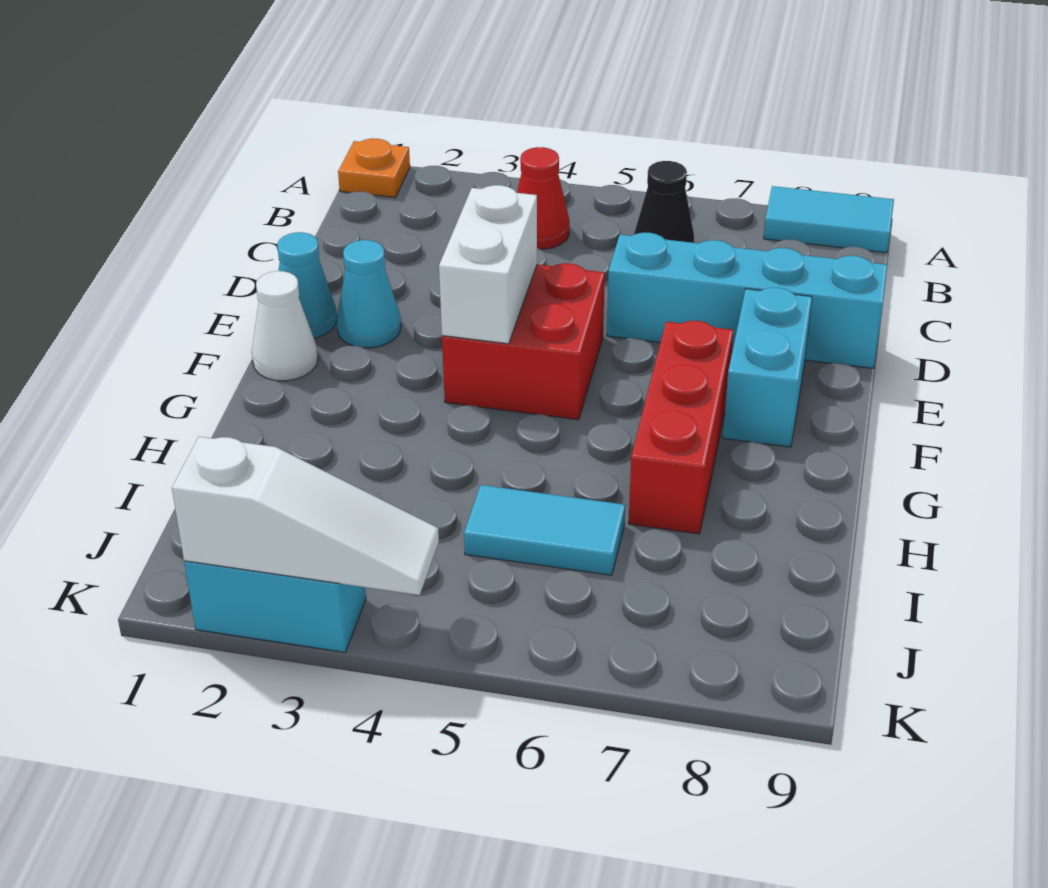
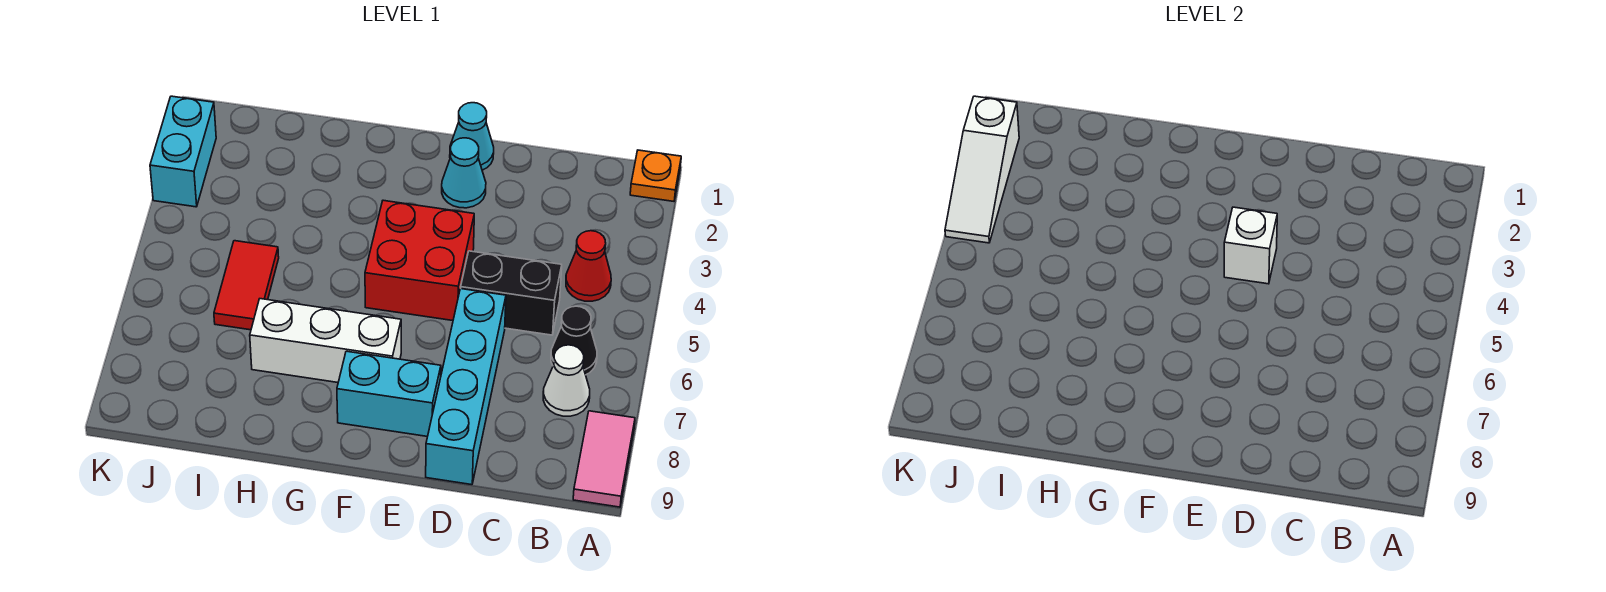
cyan tile A8:A9 level 1 -> pink tile A8:A9 level 1
none -> black brick C5:D5 level 1
white brick E4:F4 level 2 -> white brick E4 level 2
white cone F1 level 1 -> white cone B7 level 1
red brick F7:H7 level 1 -> white brick F7:H7 level 1
cyan tile I5:I6 level 1 -> red tile I5:I6 level 1

